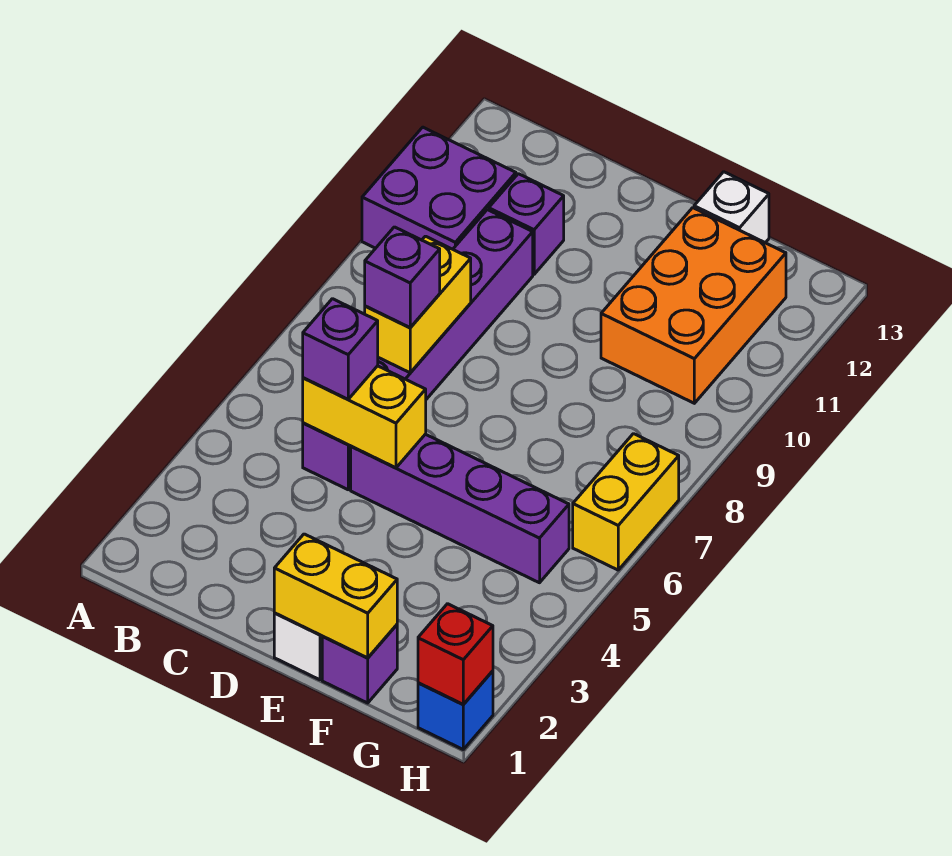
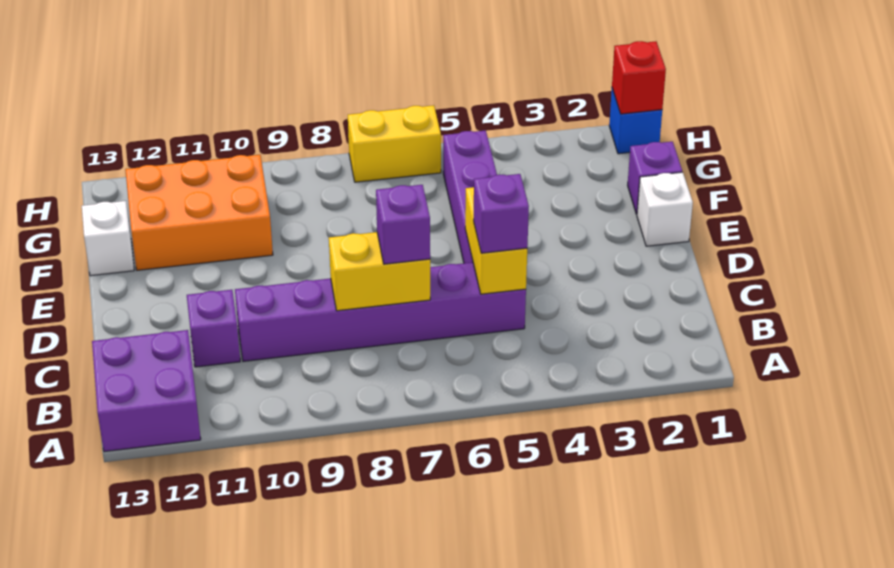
purple brick A10:B11 level 1 -> purple brick A12:B13 level 1
yellow brick E1:F1 level 2 -> none

